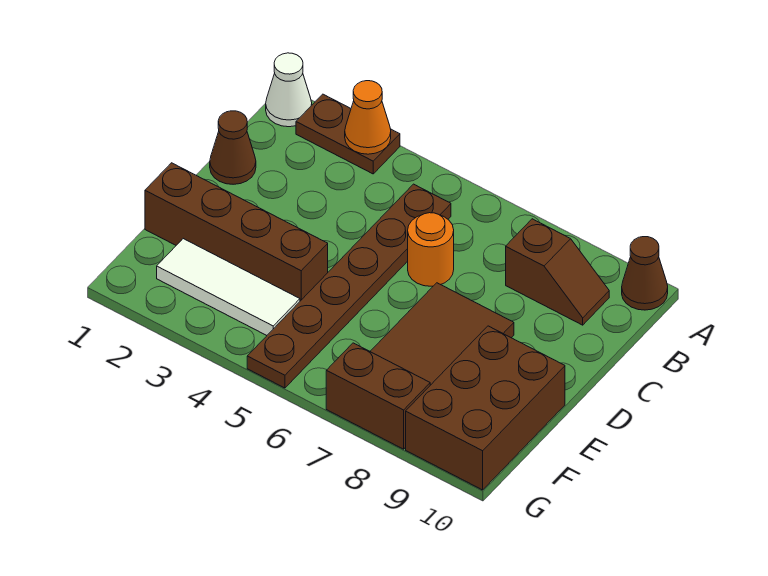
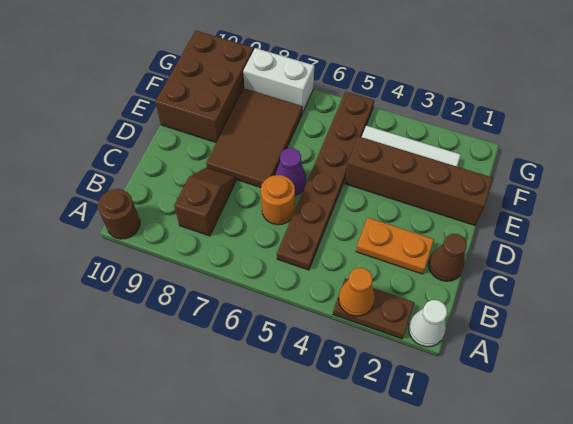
brown cone A10 level 1 -> brown round brick A10 level 1
brown slope B8:B9 level 1 top 8 -> brown slope B8:C8 level 1 top B
none -> orange plate C2:C3 level 1
none -> purple cone D6 level 1
brown brick G7:G8 level 1 -> white brick G7:G8 level 1

